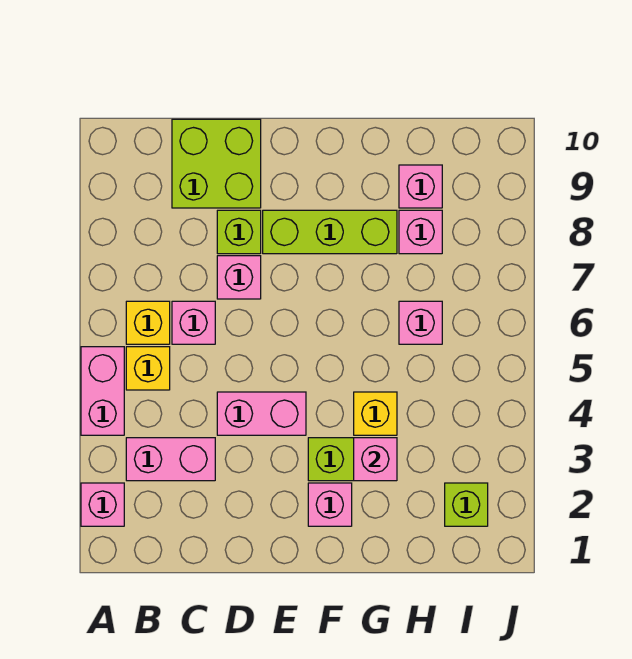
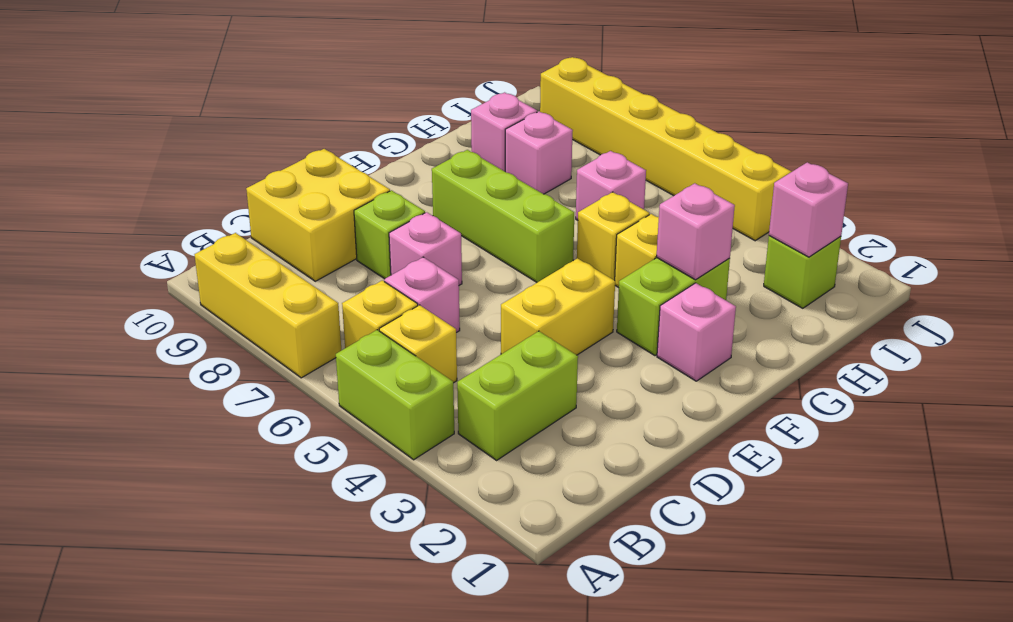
pink brick A2 level 1 -> pink brick I2 level 2
pink brick A4:A5 level 1 -> lime brick A4:A5 level 1
none -> yellow brick A7:A9 level 1
pink brick B3:C3 level 1 -> lime brick B3:C3 level 1
lime brick C9:D10 level 1 -> yellow brick C9:D10 level 1
pink brick D4:E4 level 1 -> yellow brick D4:E4 level 1
lime brick E8:G8 level 1 -> lime brick F6:F8 level 1
none -> yellow brick G5 level 1
none -> yellow brick J4:J9 level 1

